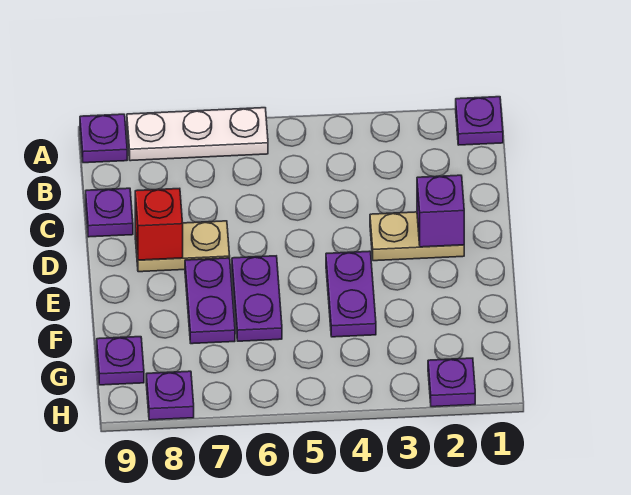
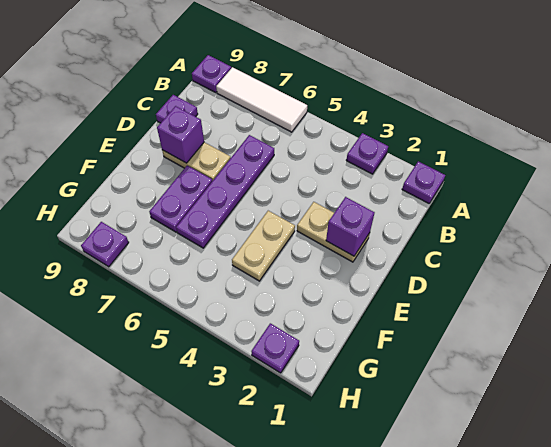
white plate A6:A8 level 1 -> white tile A6:A8 level 1
red brick D8 level 2 -> purple brick D8 level 2
purple plate E4:F4 level 1 -> tan plate E4:F4 level 1
purple plate E6:F6 level 1 -> purple plate C6:F6 level 1
purple plate G9 level 1 -> purple plate A3 level 1

